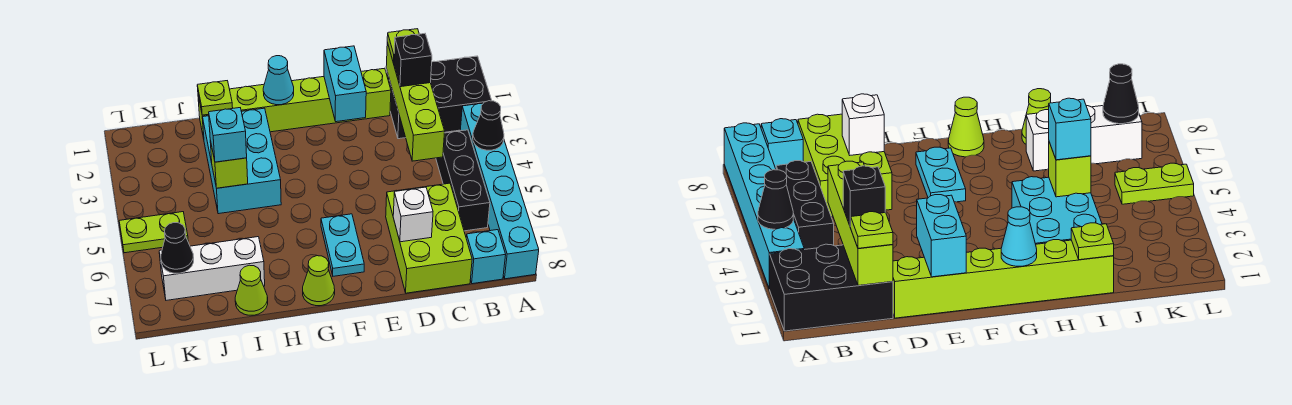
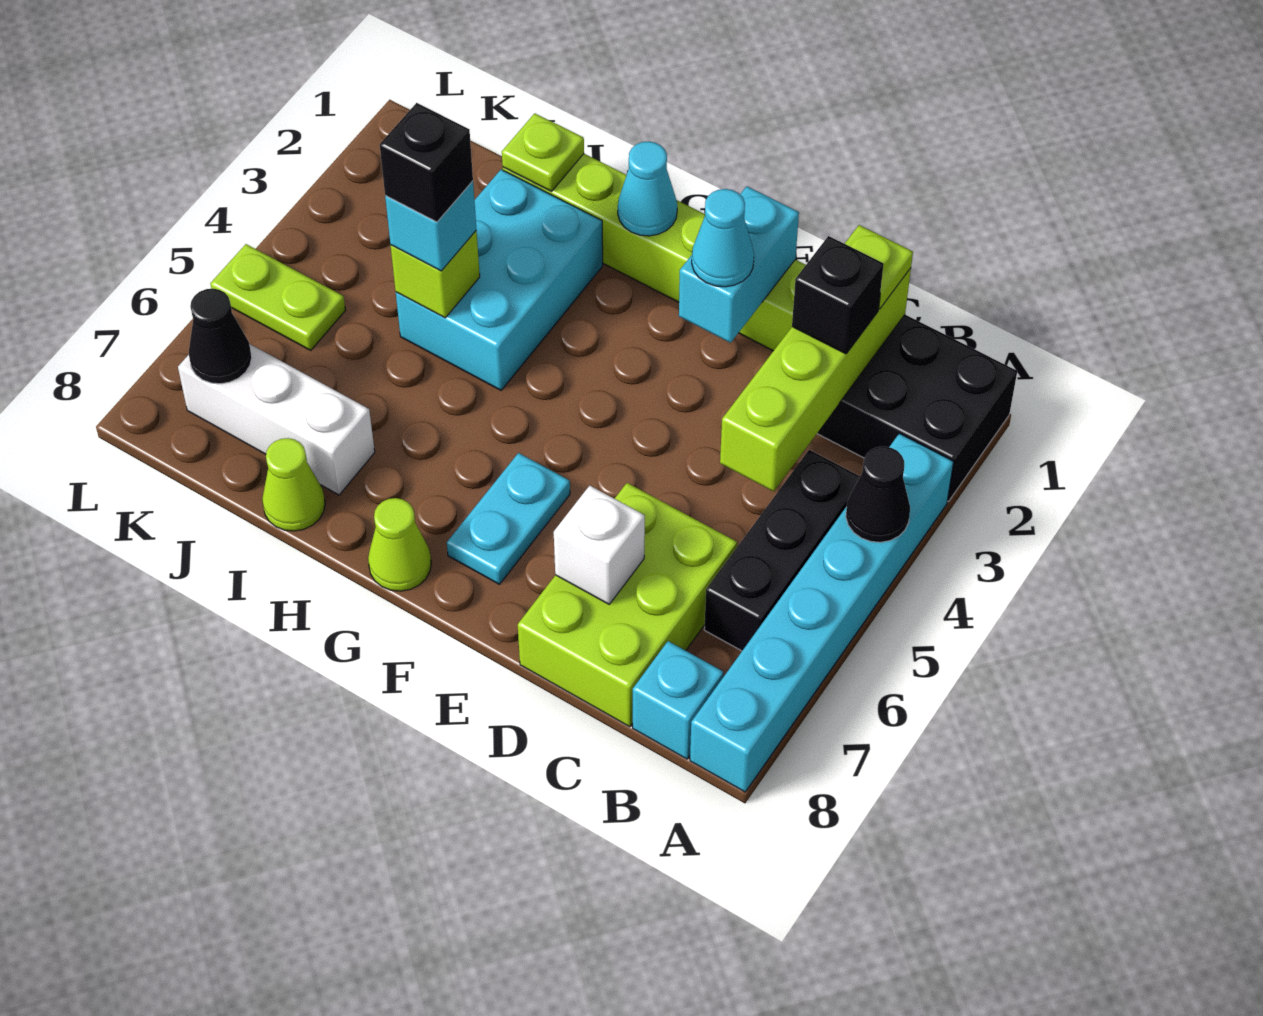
none -> cyan cone E2 level 3
none -> black brick I4 level 4

